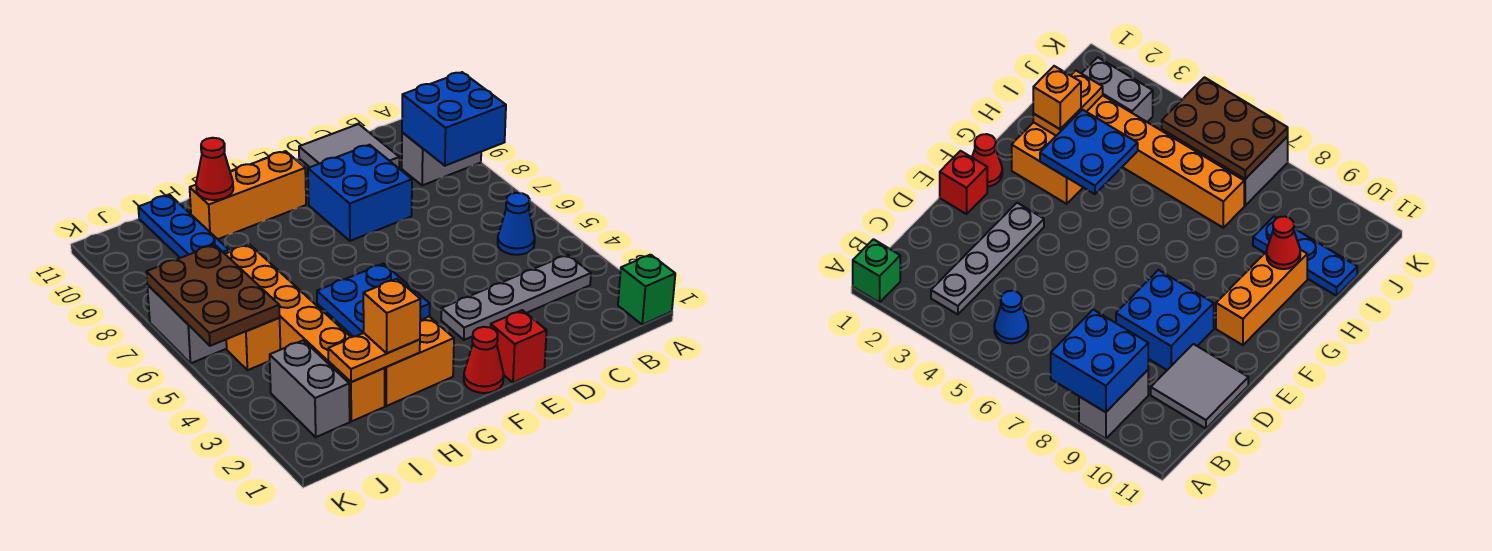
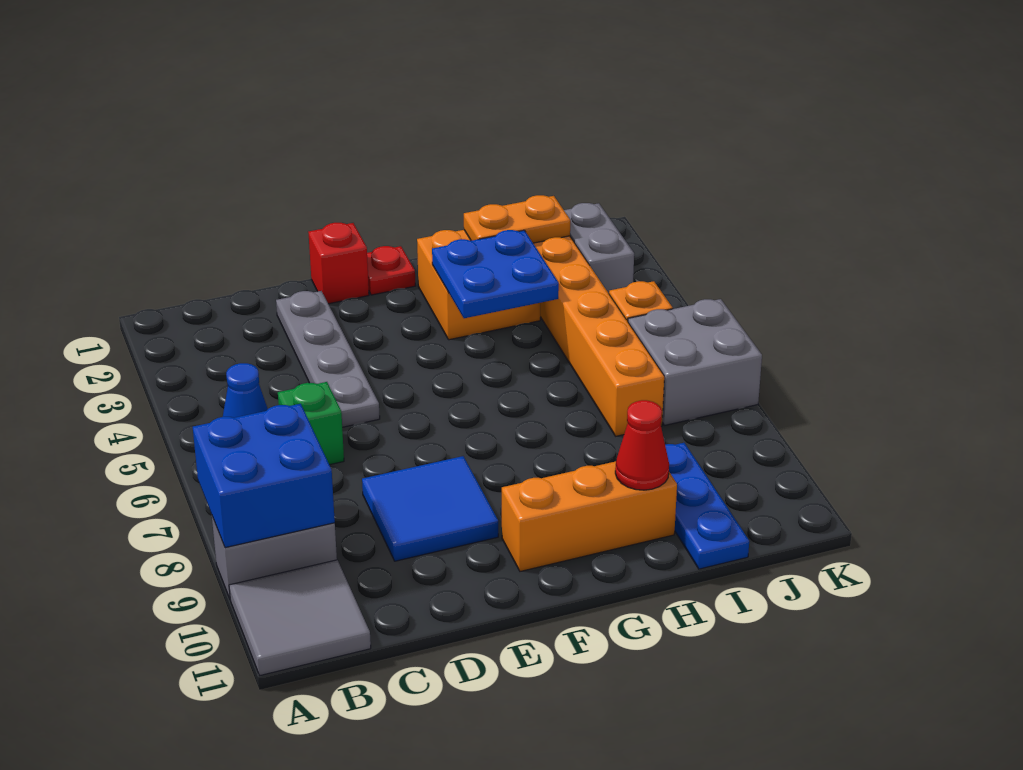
green brick A1 level 1 -> green brick C6 level 1
grey plate B3:E3 level 1 -> grey plate D2:D5 level 1
grey tile C10:D11 level 1 -> grey tile A10:B11 level 1
blue brick D8:E9 level 1 -> blue tile D8:E9 level 1
red cone F1 level 1 -> red plate F1 level 1
orange brick H2 level 3 -> none
brown plate J5:K7 level 2 -> none

